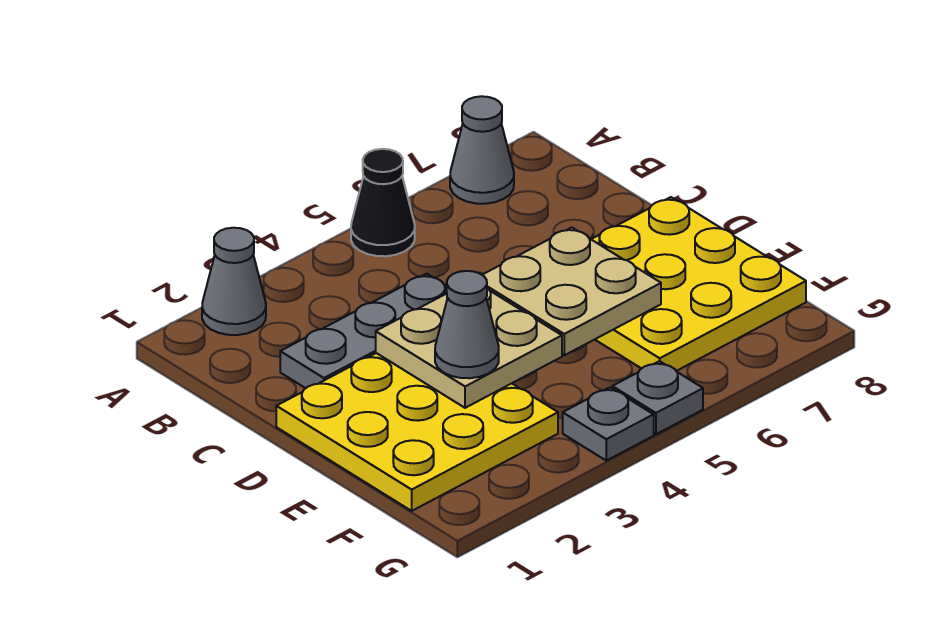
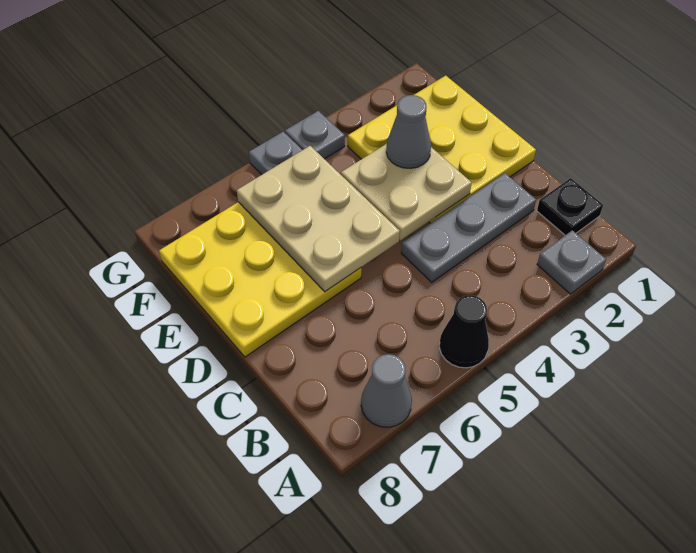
grey cone A2 level 1 -> grey plate A2 level 1
none -> black plate B1 level 1
tan plate D5:E6 level 2 -> tan plate D5:F6 level 2

